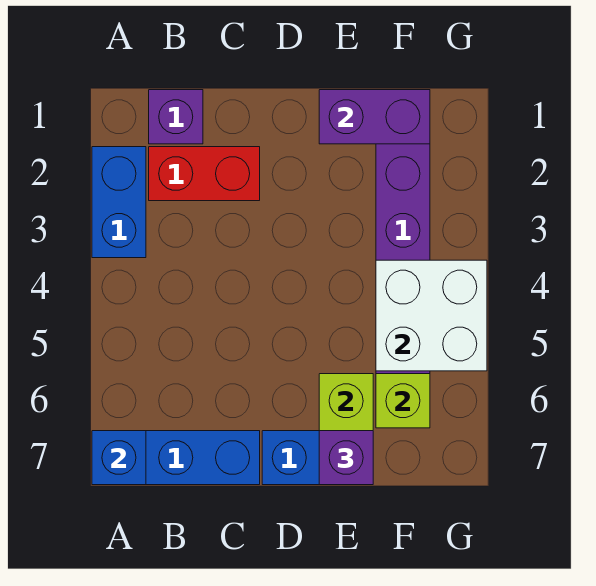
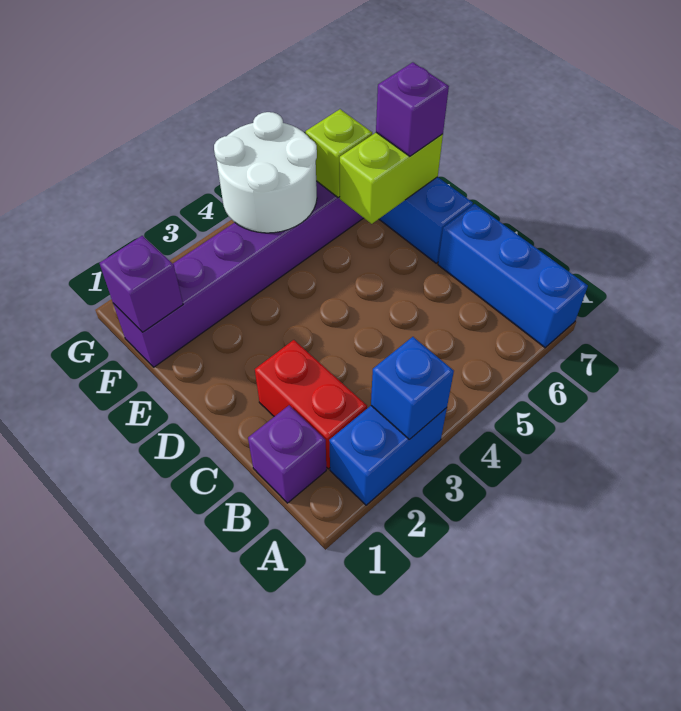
blue brick A7 level 2 -> blue brick A3 level 2
purple brick E1:F1 level 2 -> purple brick F1 level 2
white brick F4:G5 level 2 -> white round brick F4:G5 level 2

